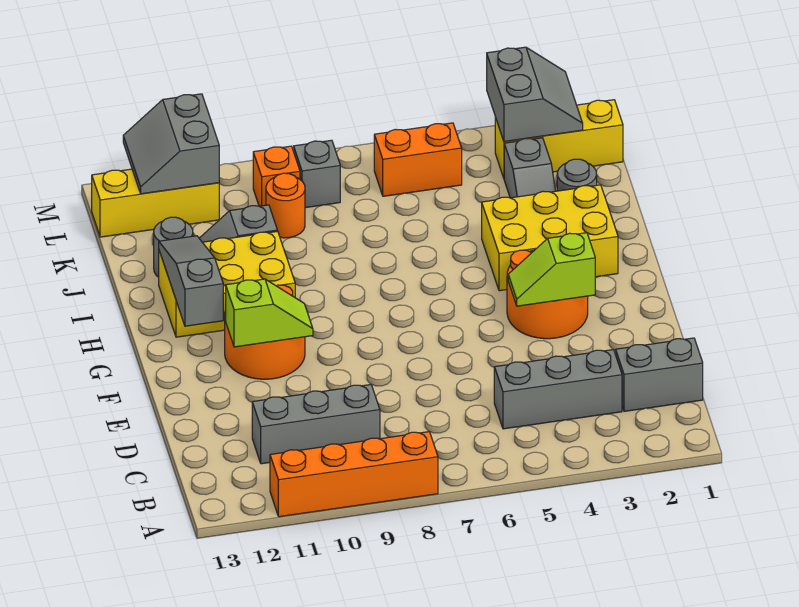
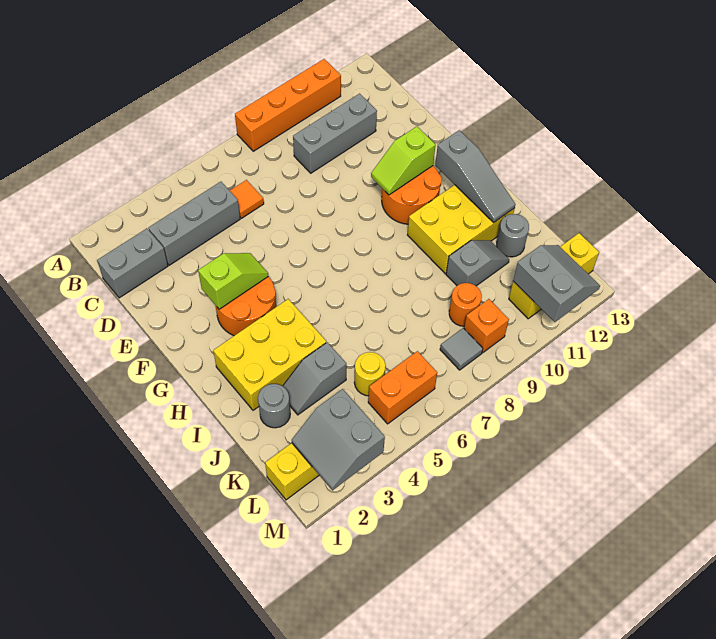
none -> orange tile C6 level 1
grey slope J3:K3 level 1 top K -> grey slope J3:J4 level 1 top 4
none -> yellow round brick K5 level 1
grey brick L8 level 1 -> grey tile L8 level 1

